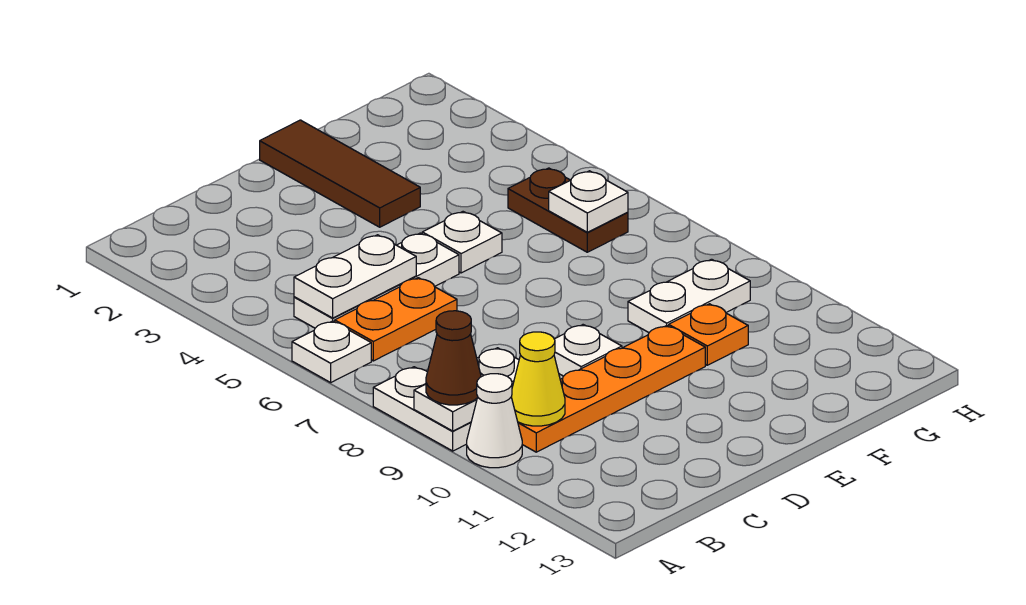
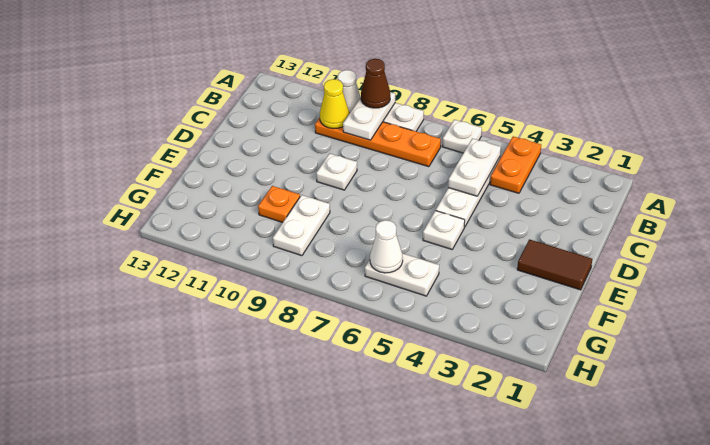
orange plate B6:C6 level 1 -> orange plate A4:B4 level 1
orange plate B10:E10 level 1 -> orange plate B7:B10 level 1
brown tile E1:E3 level 1 -> brown tile E1:E2 level 1
brown plate G5:G6 level 1 -> white plate G5:G6 level 1
white plate G6 level 2 -> white cone G6 level 2

